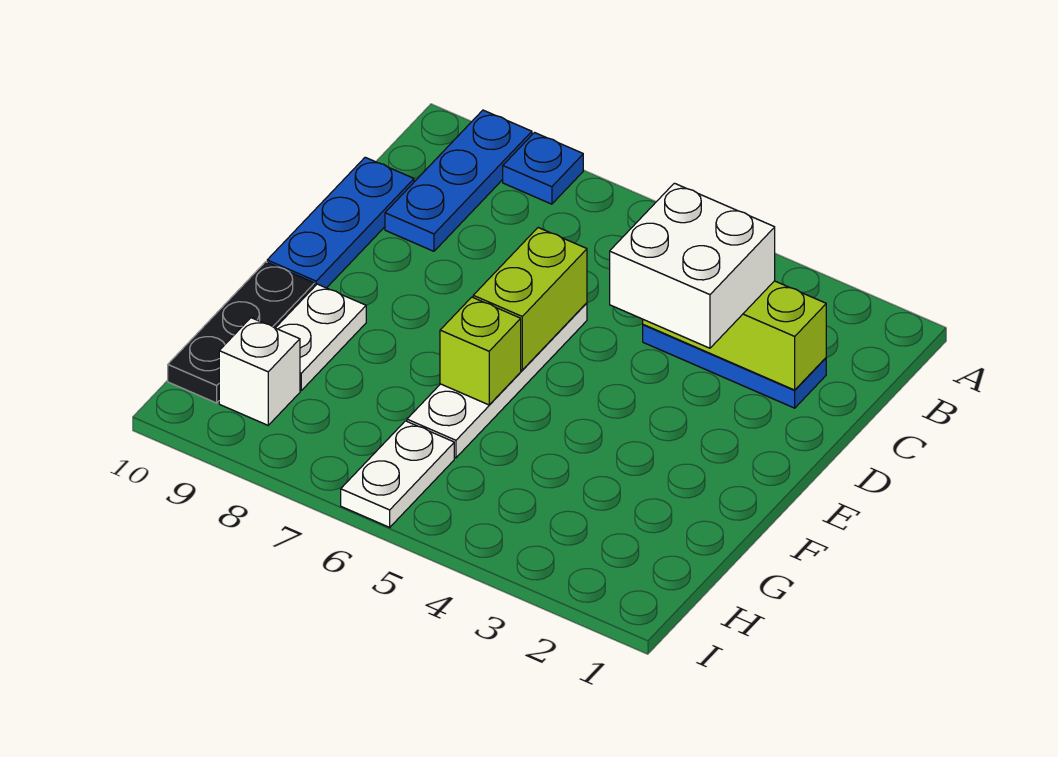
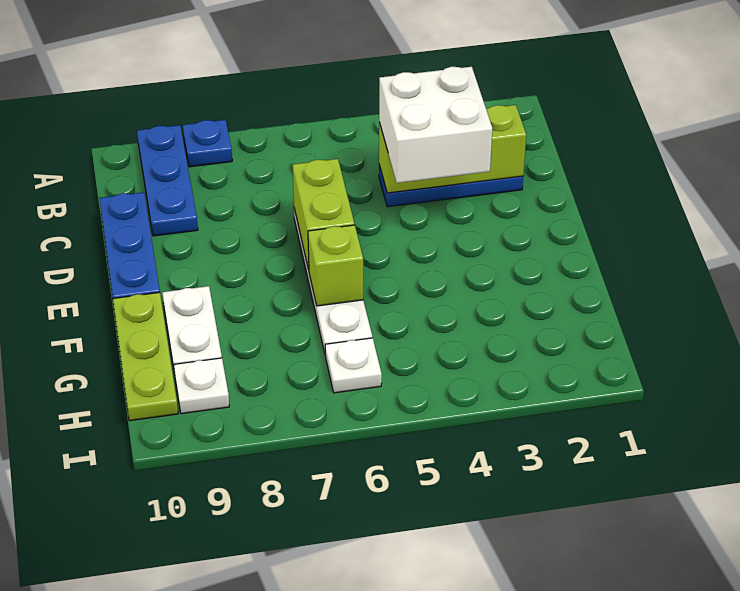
black plate F10:H10 level 1 -> lime plate F10:H10 level 1
white plate H6:I6 level 1 -> white plate H6 level 1
white brick H9 level 1 -> white plate H9 level 1

